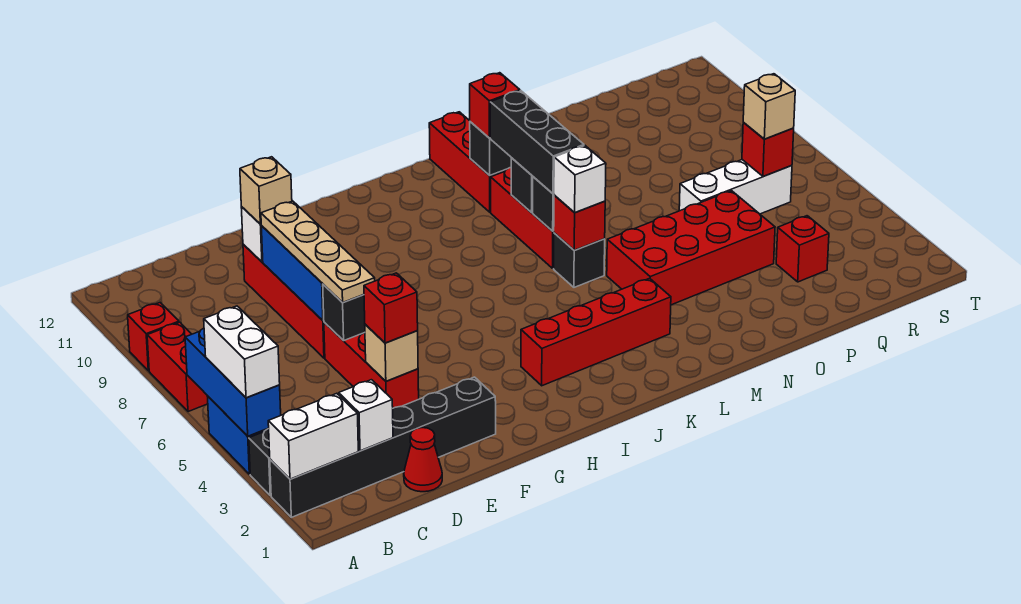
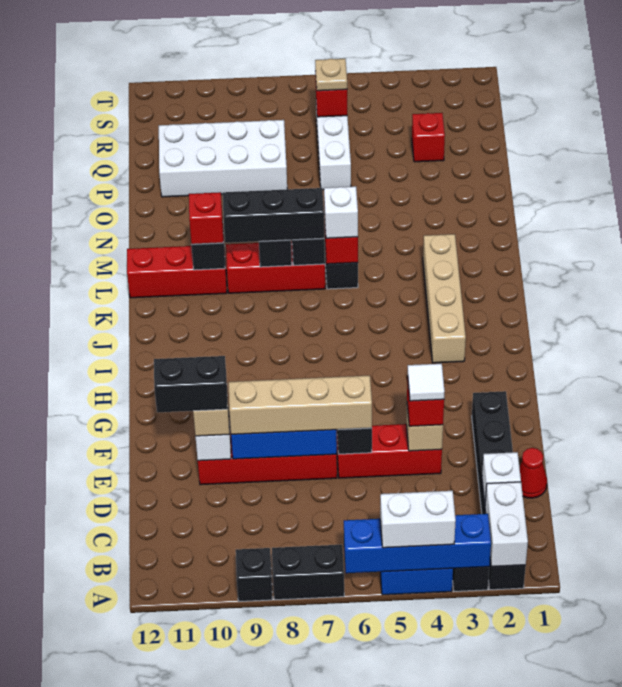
blue brick A4:A6 level 2 -> blue brick A3:A6 level 2
red brick A7:A8 level 1 -> black brick A7:A8 level 1
red brick A9 level 1 -> black brick A9 level 1
none -> white tile E4 level 4
tan plate E6:E9 level 3 -> tan brick E6:E9 level 3
none -> black brick E10:E11 level 4
red brick I3:L3 level 1 -> tan brick I3:L3 level 1
red brick M4:P5 level 1 -> none
none -> white brick P8:Q11 level 1
tan brick R6 level 3 -> tan plate R6 level 3

